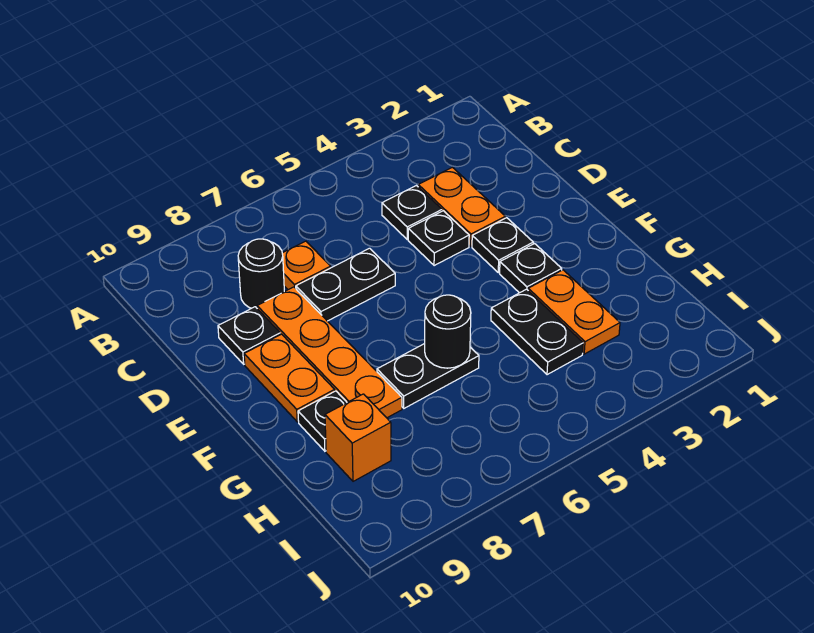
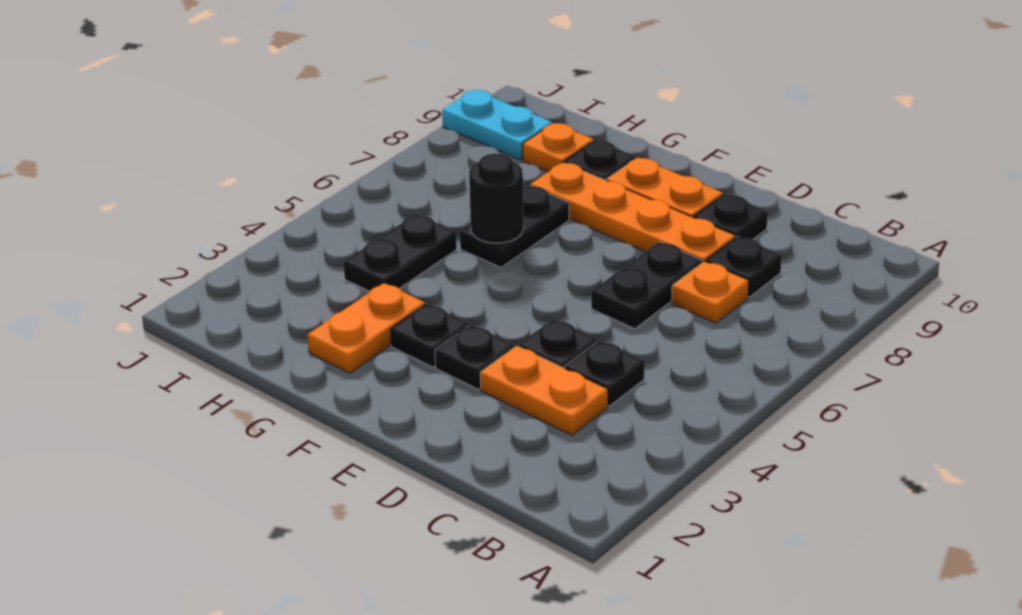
black round brick C8 level 1 -> black plate C8 level 1
orange plate G3:H3 level 1 -> orange plate G2:G3 level 1
black plate G4:H4 level 1 -> black plate H4:H5 level 1
orange brick H9 level 1 -> orange plate H9 level 1
none -> cyan plate I9:J9 level 1

